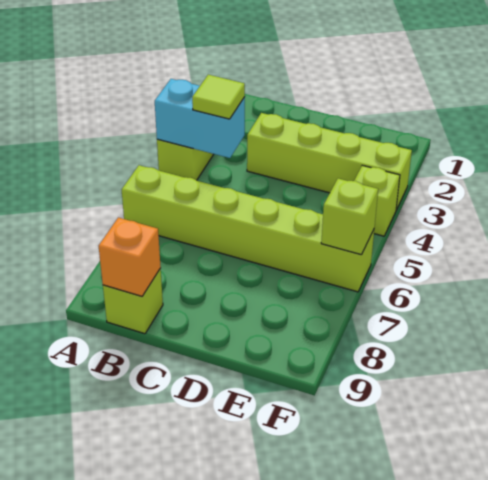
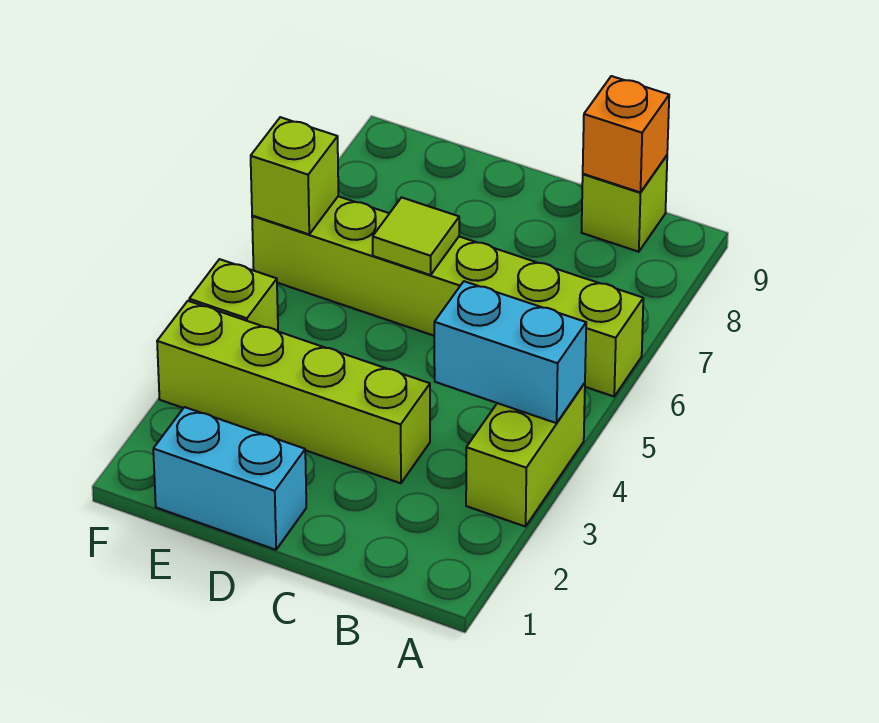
lime tile B4 level 3 -> lime tile D6 level 2
none -> cyan brick D1:E1 level 1

